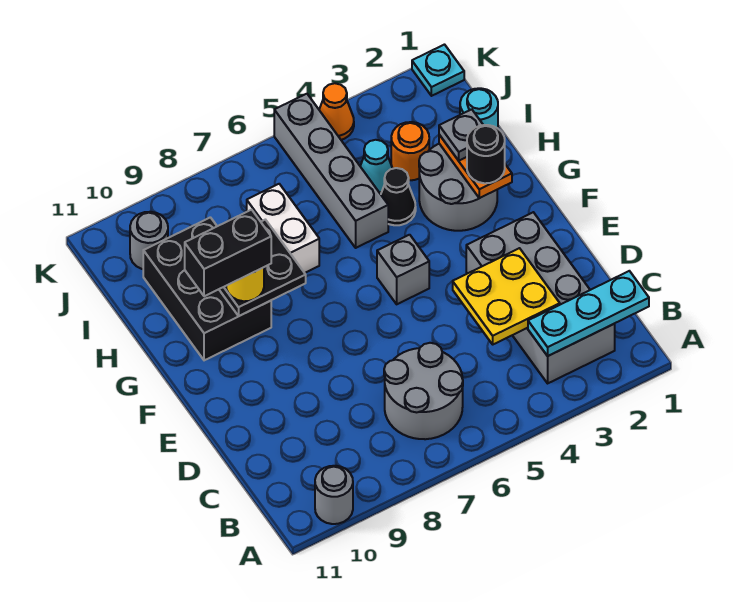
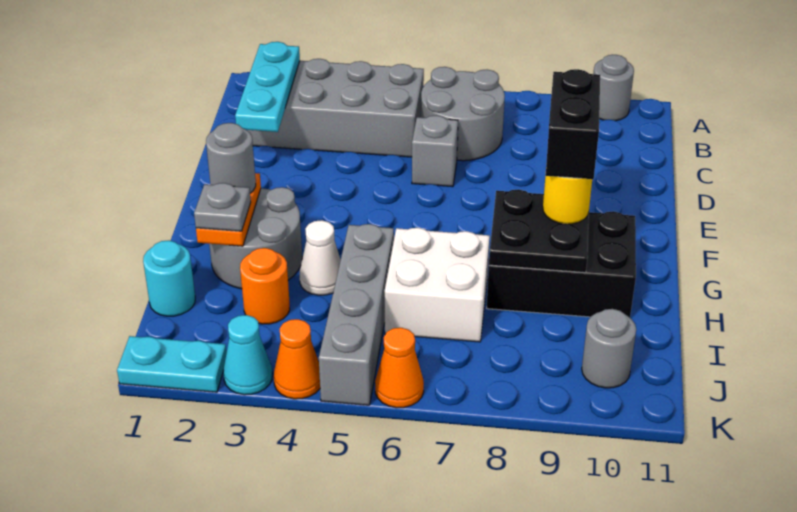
cyan plate B1:B3 level 2 -> cyan plate B2:D2 level 2
grey brick B2:E3 level 1 -> grey brick B2:C5 level 1
yellow plate C3:D4 level 2 -> none
grey brick F5 level 1 -> grey brick D6 level 1
black round brick G2 level 3 -> grey round brick G2 level 3
black brick G9:I10 level 1 -> black brick G8:H10 level 1
black brick G9:G10 level 4 -> black brick F9:G9 level 4
black cone H4 level 1 -> white cone H4 level 1
white brick H7:I7 level 1 -> white brick H6:I7 level 1
cyan cone I4 level 1 -> cyan cone K3 level 1
cyan plate K1 level 1 -> cyan plate K1:K2 level 1
none -> orange cone K6 level 1

